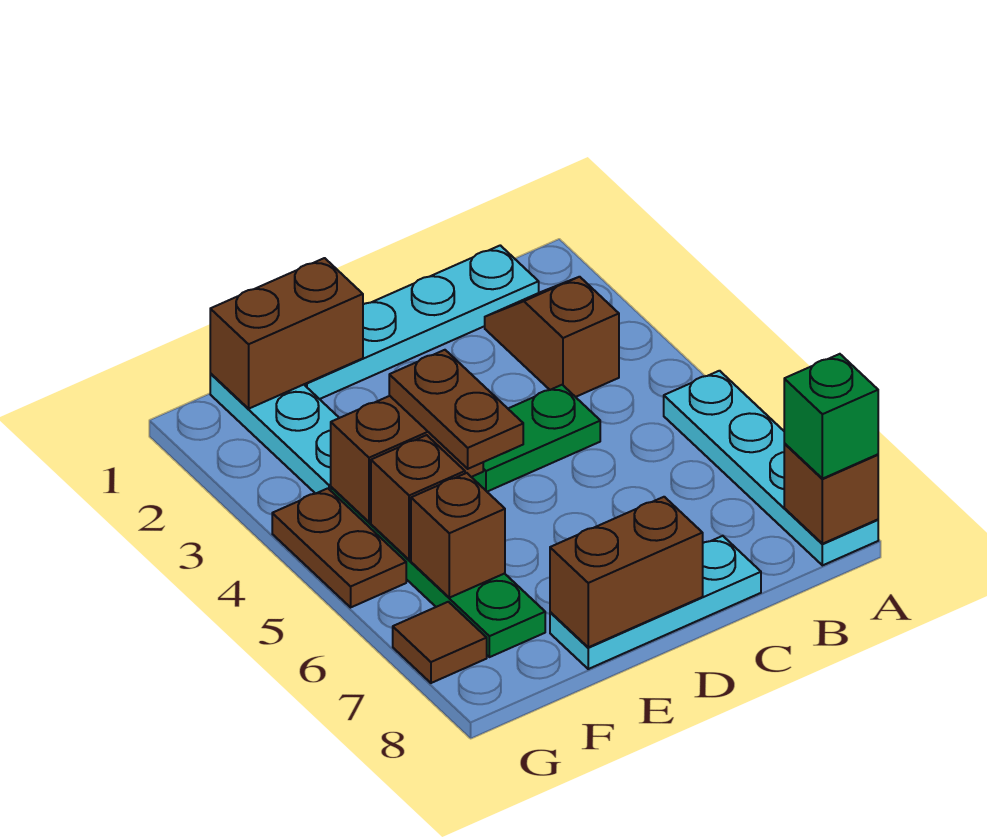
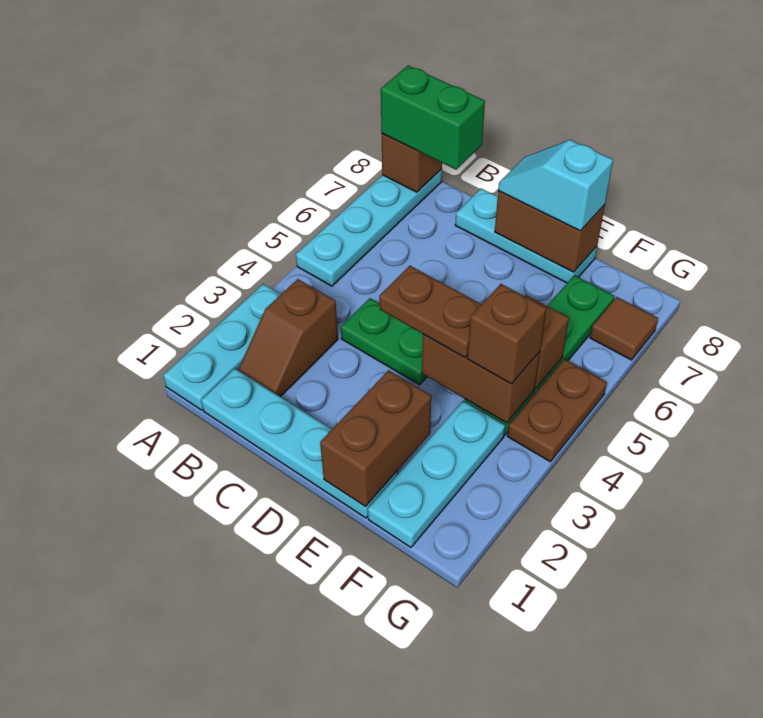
none -> cyan plate A1:A3 level 1
green brick A8 level 3 -> green brick A8:B8 level 3
none -> cyan slope D8:E8 level 3 top E
brown brick E1:F1 level 2 -> brown brick E1:E2 level 2
brown plate E4:E5 level 3 -> brown plate D4:E4 level 3
brown brick F6 level 2 -> brown brick F4 level 3

